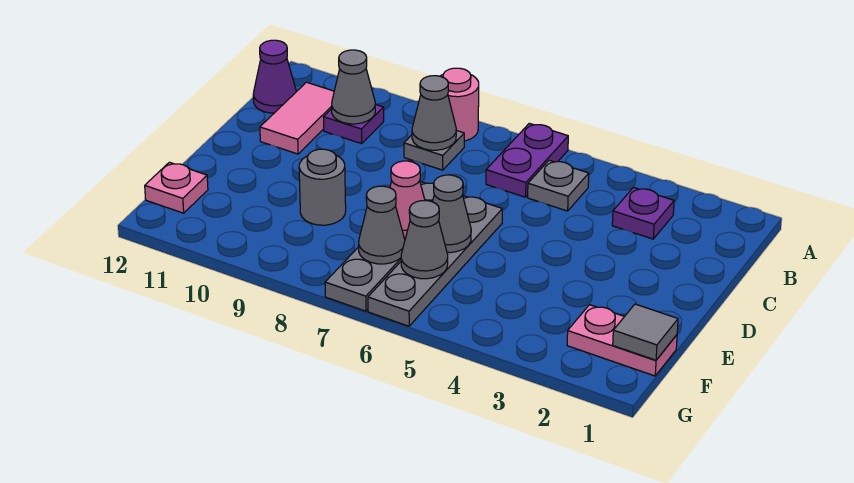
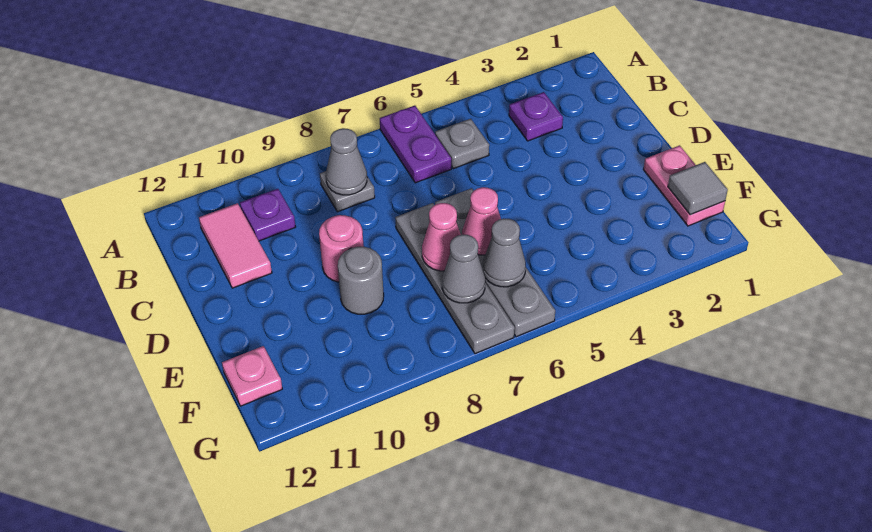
pink round brick A8 level 1 -> pink round brick D9 level 1
grey cone B10 level 2 -> none
purple cone B12 level 1 -> none
grey cone E6 level 2 -> pink cone E6 level 2
pink plate F1:F2 level 1 -> pink plate E1:F1 level 1

